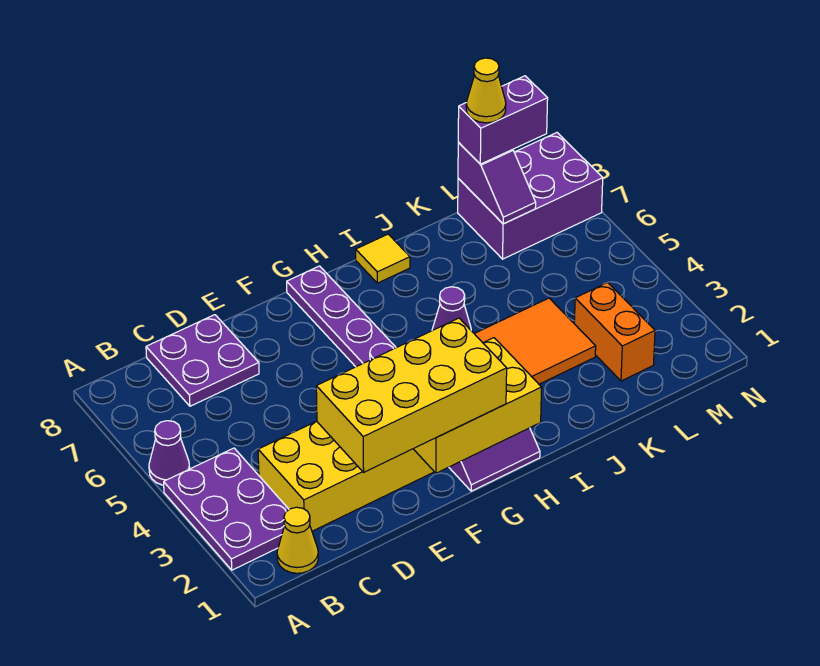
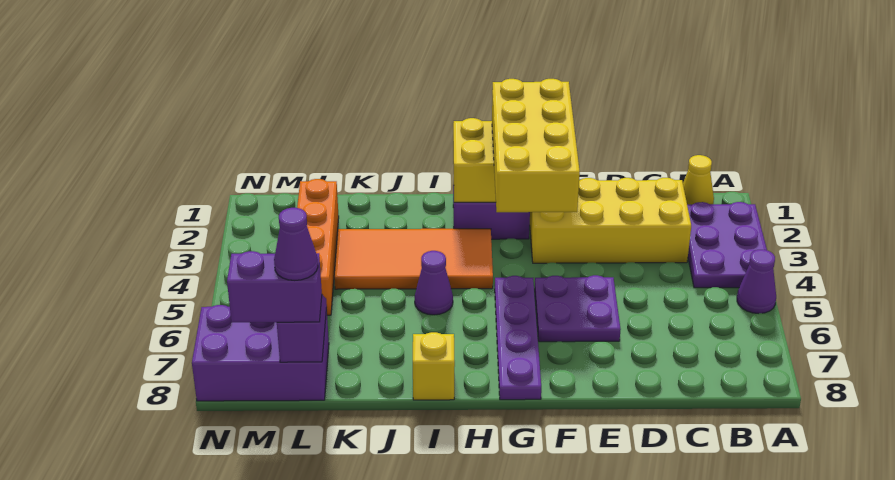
purple plate C7:D8 level 1 -> purple plate E5:F6 level 1
yellow brick D1:G2 level 3 -> yellow brick F1:G4 level 3
yellow tile I8 level 1 -> yellow brick I8 level 1
orange brick L2:L3 level 1 -> orange brick L2:L5 level 1
yellow cone L8 level 4 -> purple cone L8 level 4

